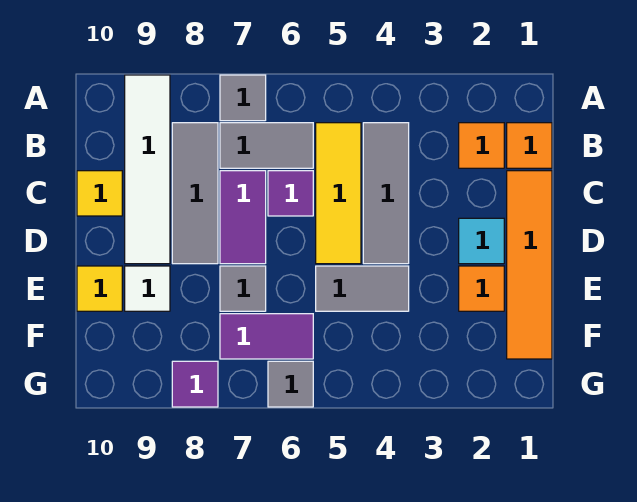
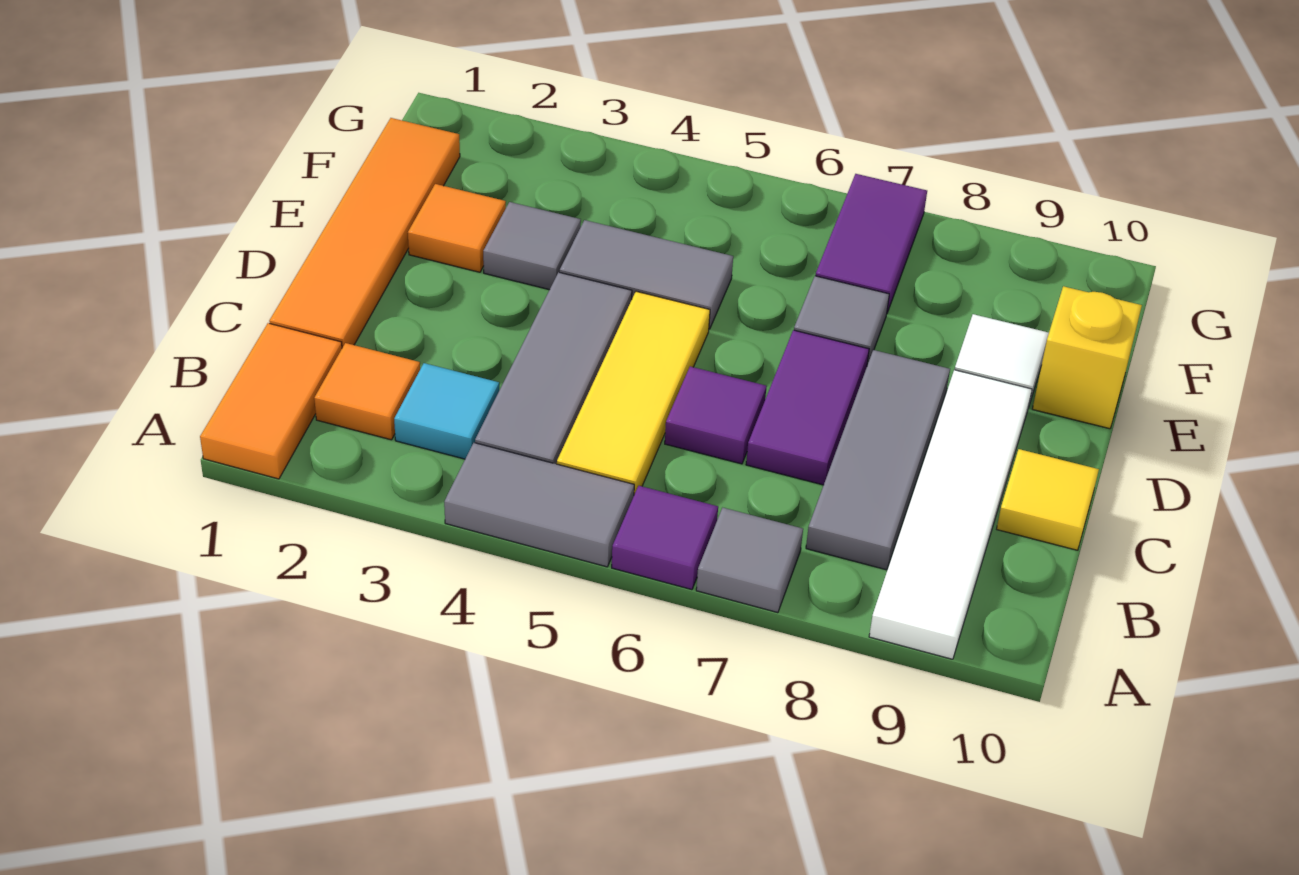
orange tile B1 level 1 -> orange tile A1:B1 level 1
grey tile B6:B7 level 1 -> grey tile A4:A5 level 1
cyan tile D2 level 1 -> cyan tile B3 level 1
yellow tile E10 level 1 -> yellow brick E10 level 1
purple tile F6:F7 level 1 -> purple tile F7:G7 level 1
grey tile G6 level 1 -> grey tile E3 level 1
purple tile G8 level 1 -> purple tile A6 level 1

